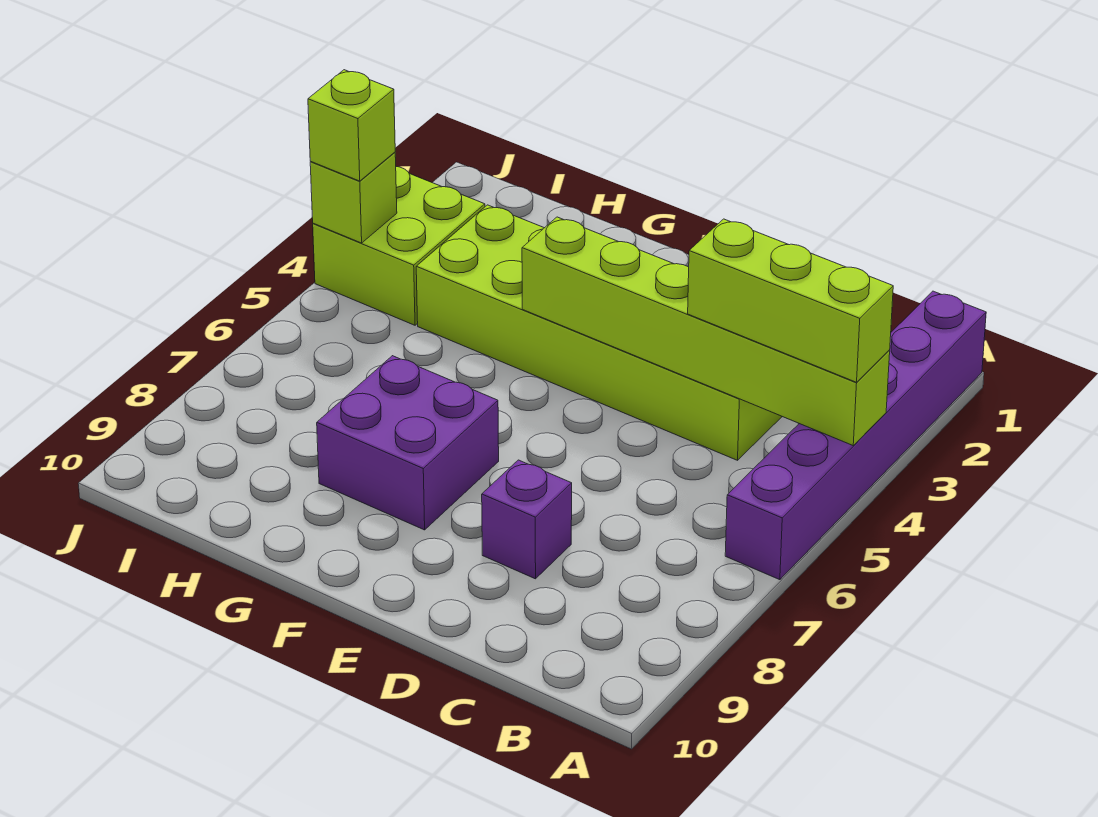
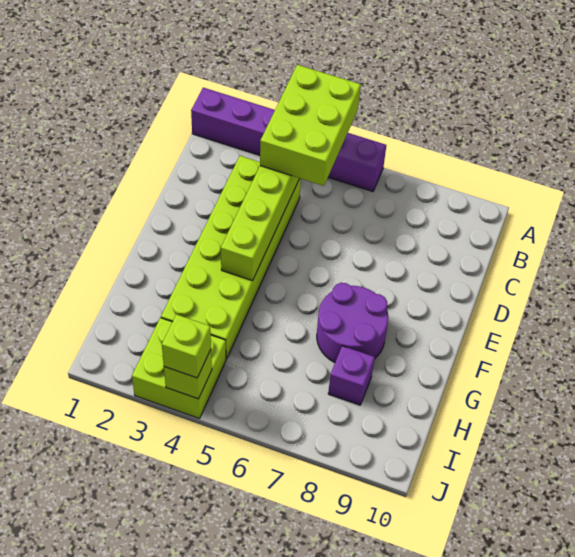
lime brick A4:C4 level 3 -> lime brick A4:C5 level 3
purple brick D8 level 1 -> purple brick H8 level 1
purple brick F7:G8 level 1 -> purple round brick F7:G8 level 1

